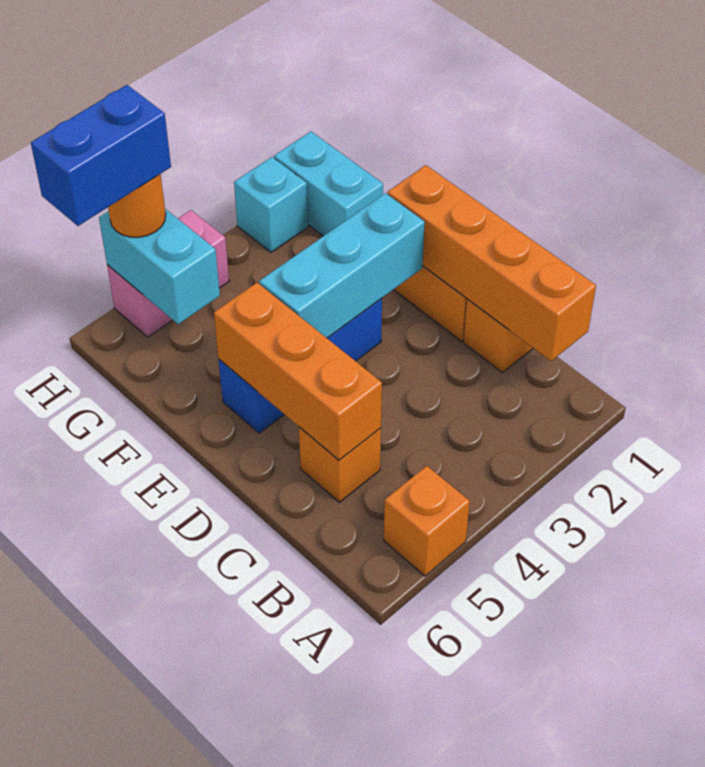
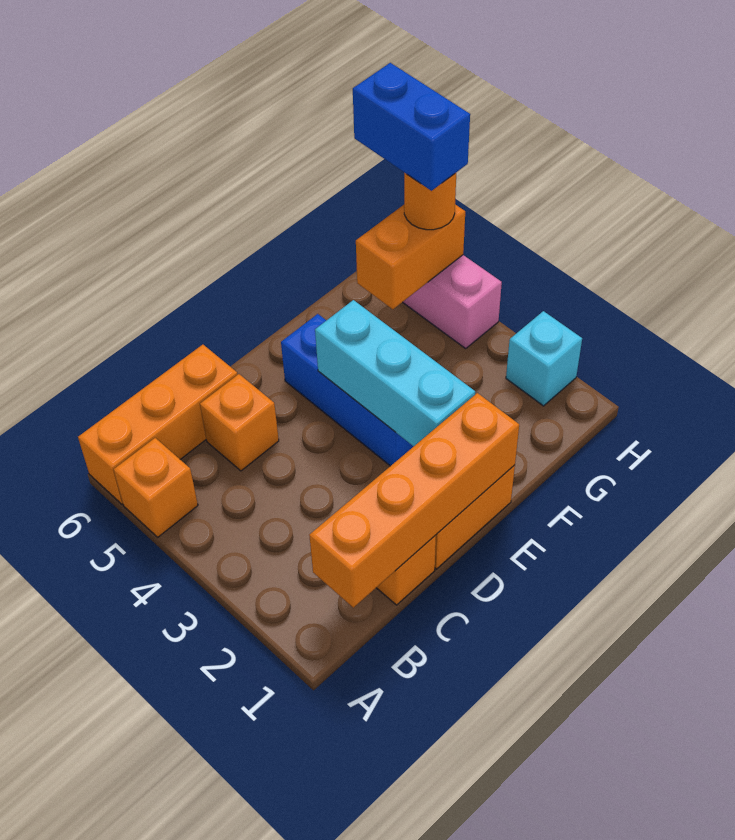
orange brick C5:E5 level 2 -> orange brick A6:C6 level 1
cyan brick G1:H1 level 1 -> none
cyan brick G5:H5 level 2 -> orange brick G5:H5 level 2

